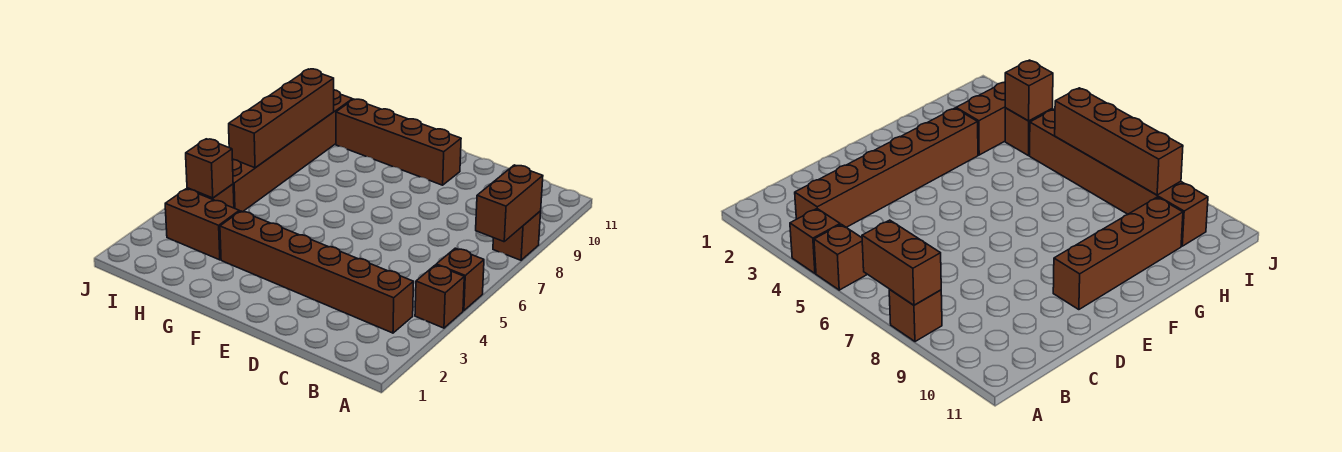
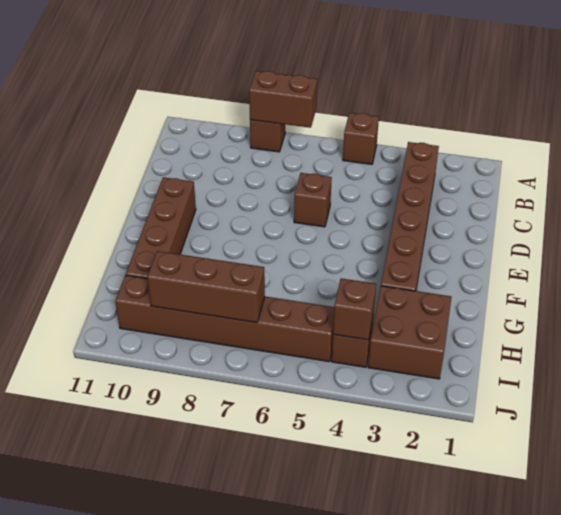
brown brick A4 level 1 -> brown brick D6 level 1
brown brick H3:I3 level 1 -> brown brick H2:I3 level 1
brown brick I6:I9 level 2 -> brown brick I7:I9 level 2

